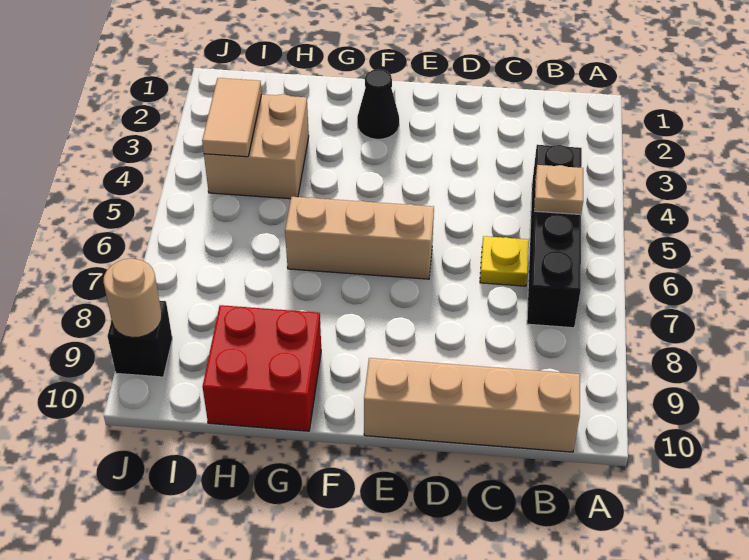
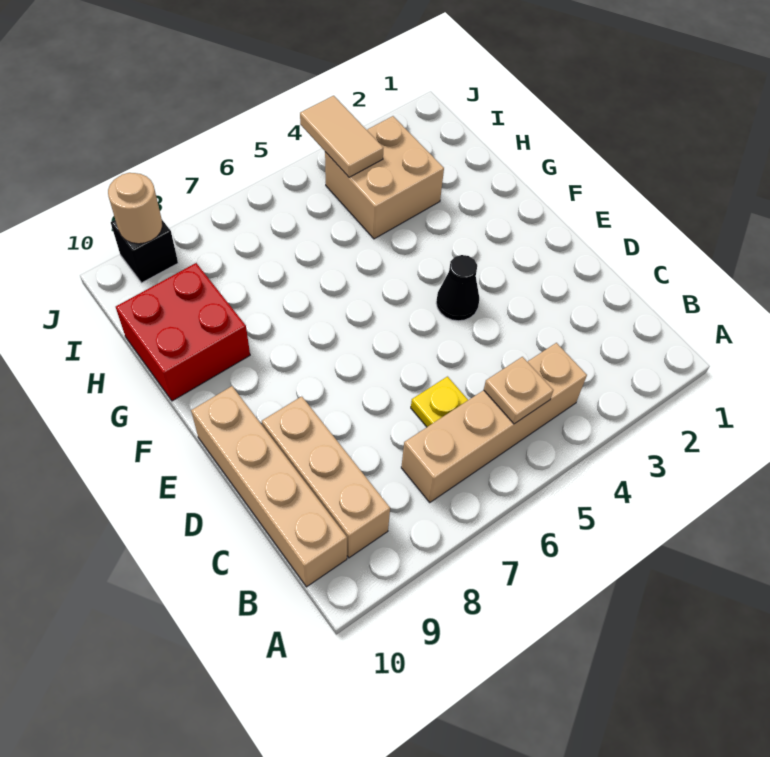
black brick B4:B7 level 1 -> tan brick B4:B7 level 1
tan brick E6:G6 level 1 -> tan brick B9:D9 level 1
black cone F2 level 1 -> black cone E4 level 1
tan tile I3:I4 level 2 -> tan tile I4:J4 level 2

